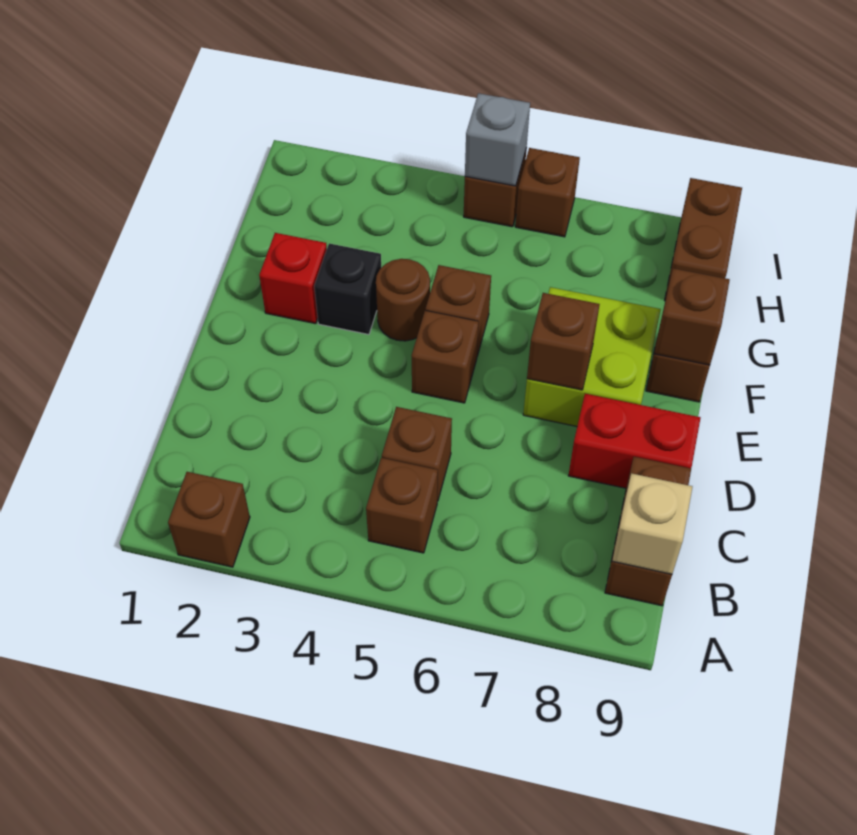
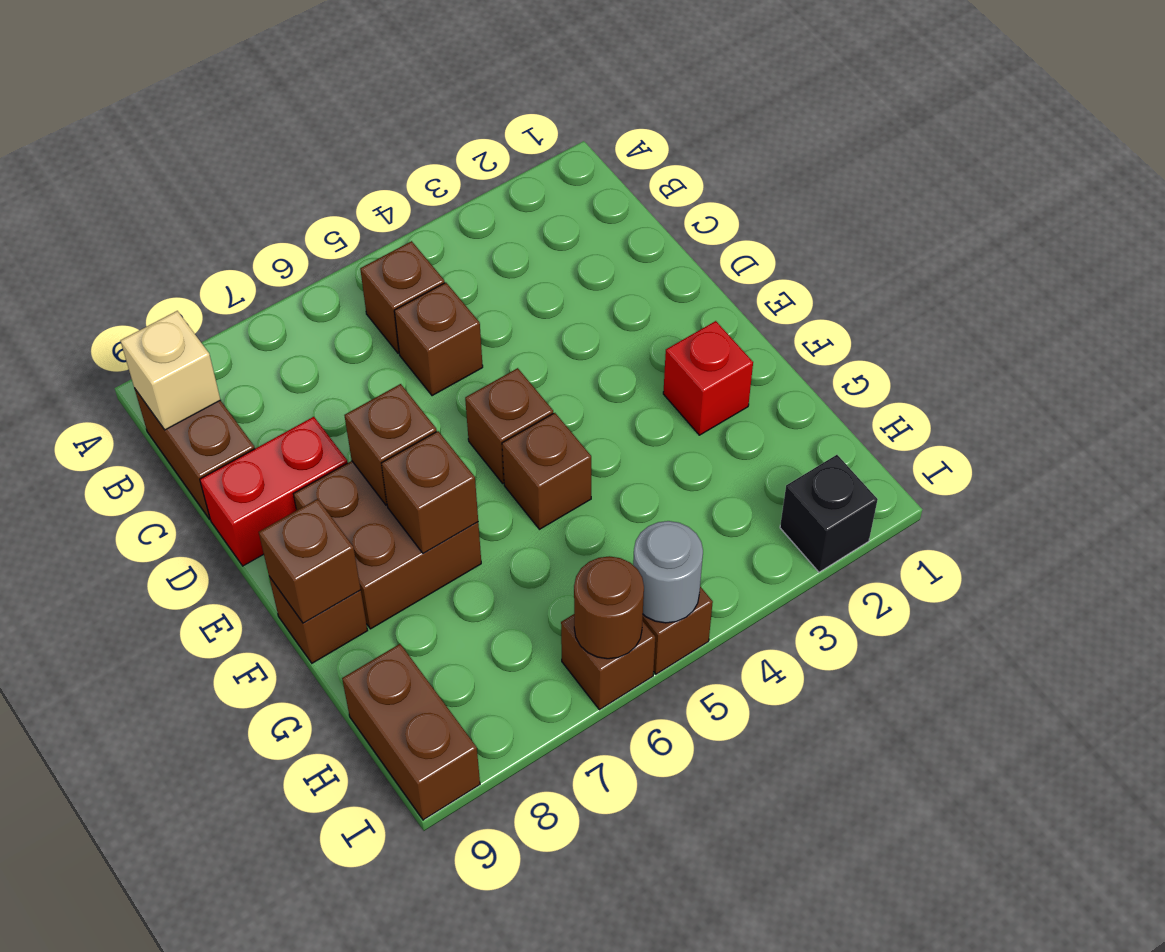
brown brick A2 level 1 -> brown brick F7 level 2
lime brick E7:F8 level 1 -> brown brick E7:F8 level 1
black brick F3 level 1 -> black brick I2 level 1
brown round brick F4 level 1 -> brown round brick I6 level 2
grey brick I5 level 2 -> grey round brick I5 level 2

